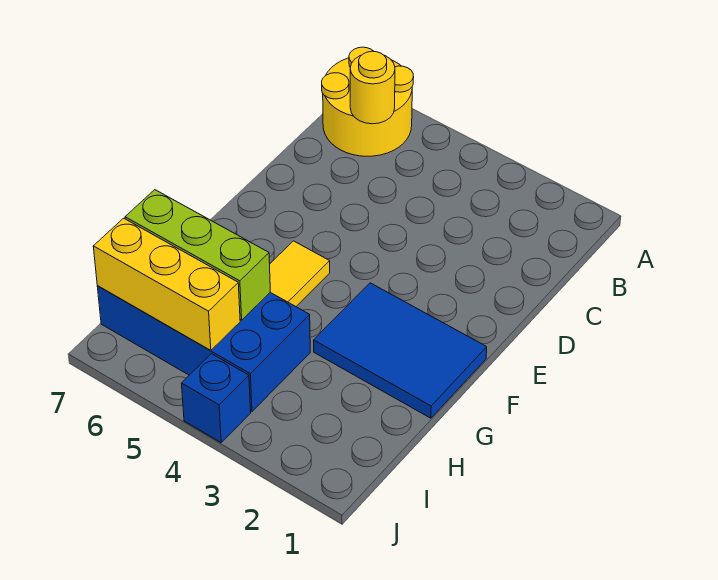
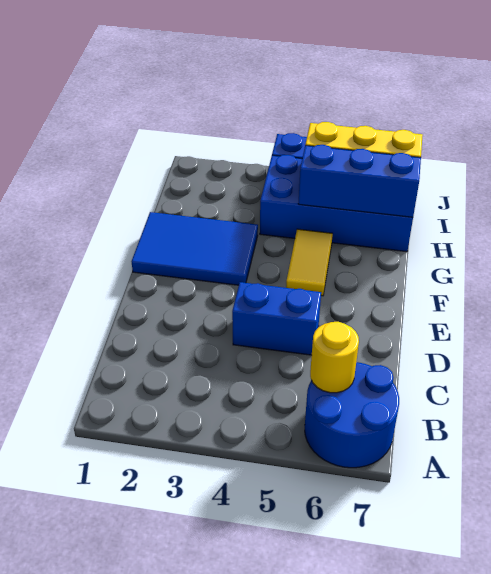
yellow round brick A6:B7 level 1 -> blue round brick A6:B7 level 1
none -> blue brick D4:D5 level 1
lime brick H5:H7 level 2 -> blue brick H5:H7 level 2

